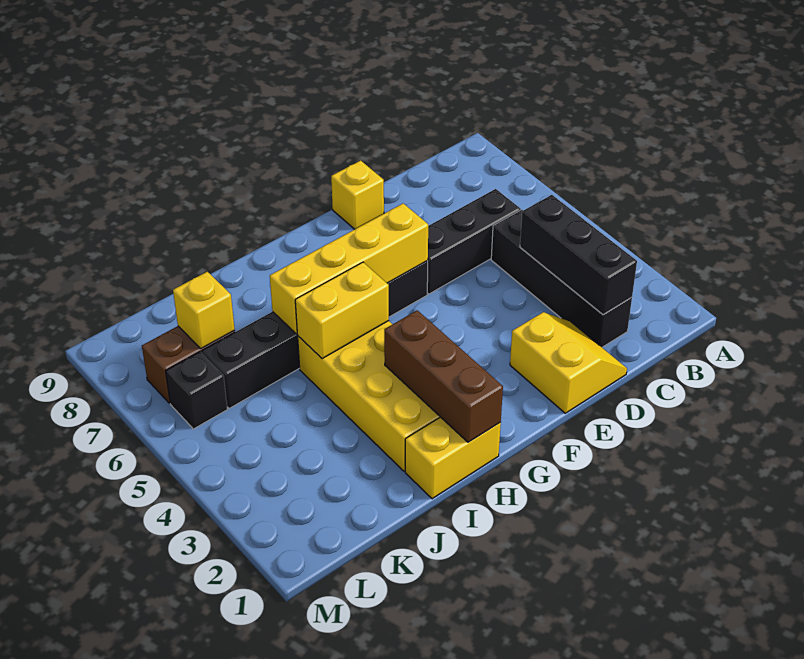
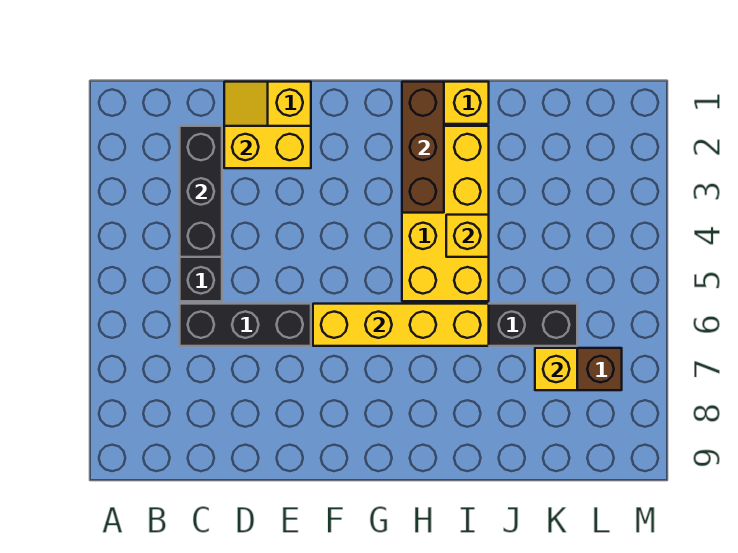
yellow brick E9 level 1 -> yellow brick I4 level 2
yellow brick H5:I5 level 2 -> yellow brick D2:E2 level 2
black brick L6 level 1 -> none

